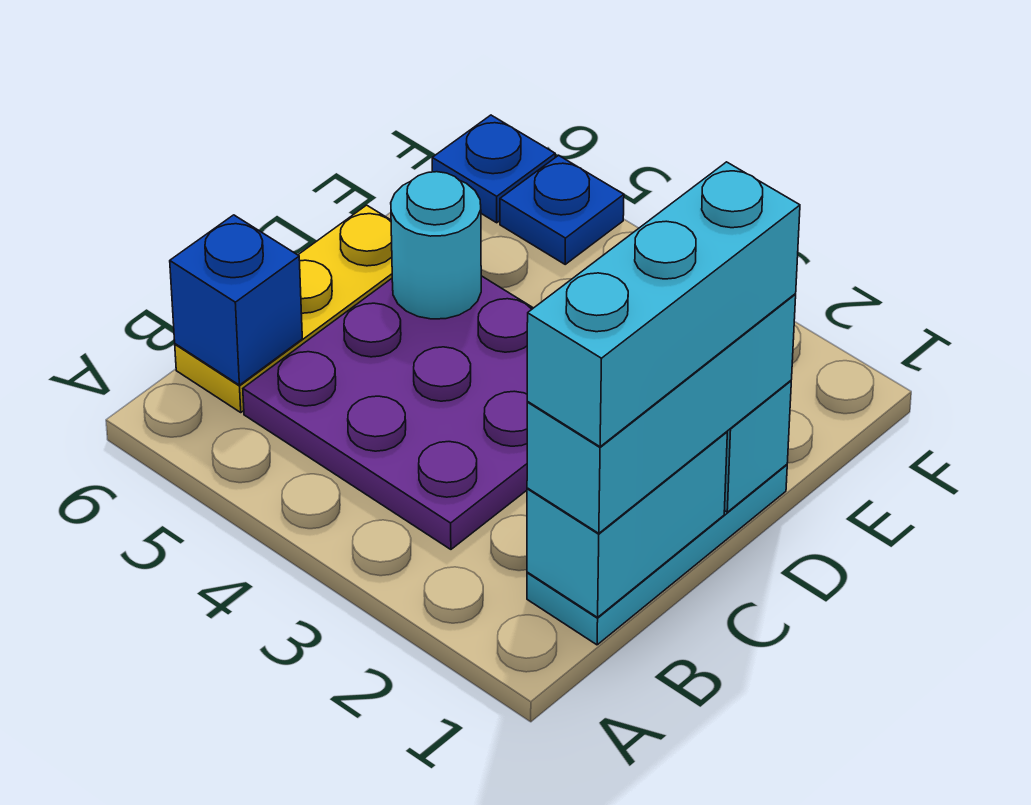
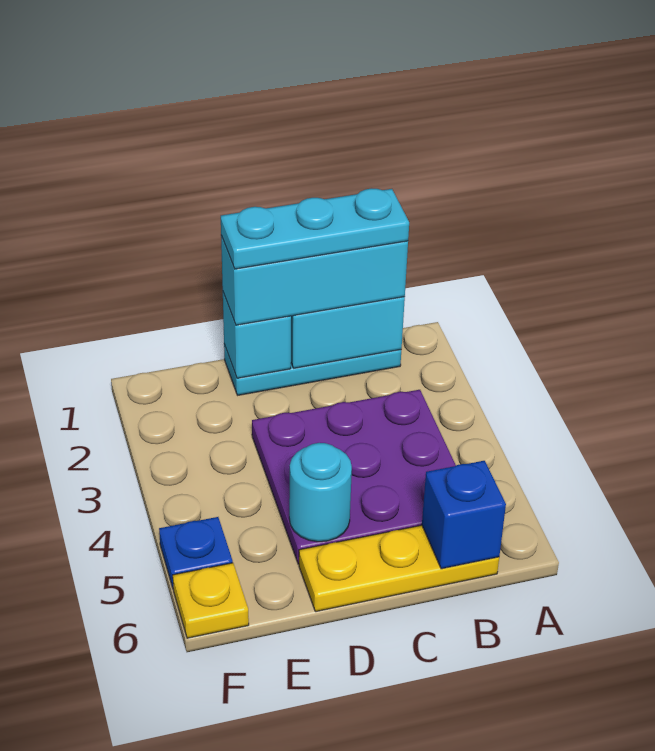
cyan brick B1:D1 level 4 -> cyan plate B1:D1 level 4
blue plate F6 level 1 -> yellow plate F6 level 1

